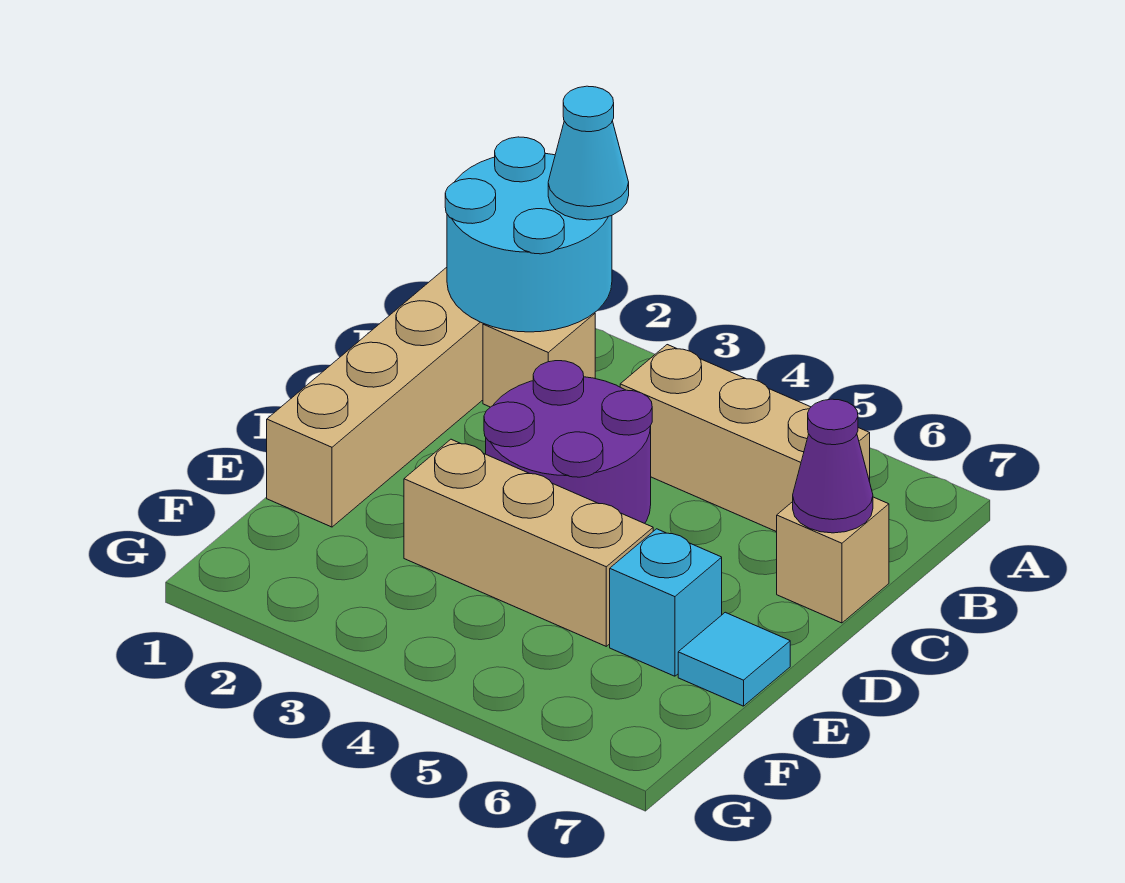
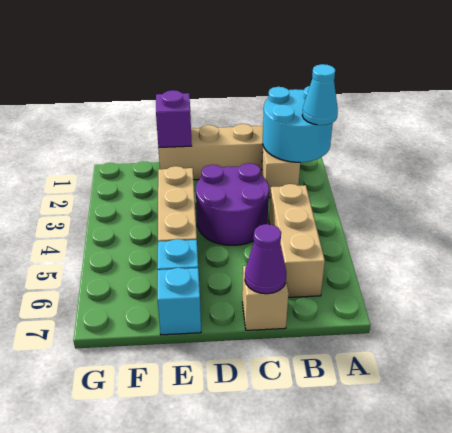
none -> purple brick E1 level 2
cyan tile E7 level 1 -> cyan brick E7 level 1

